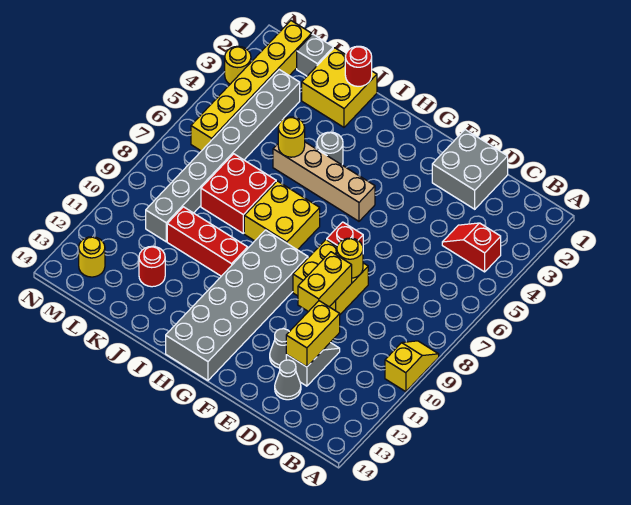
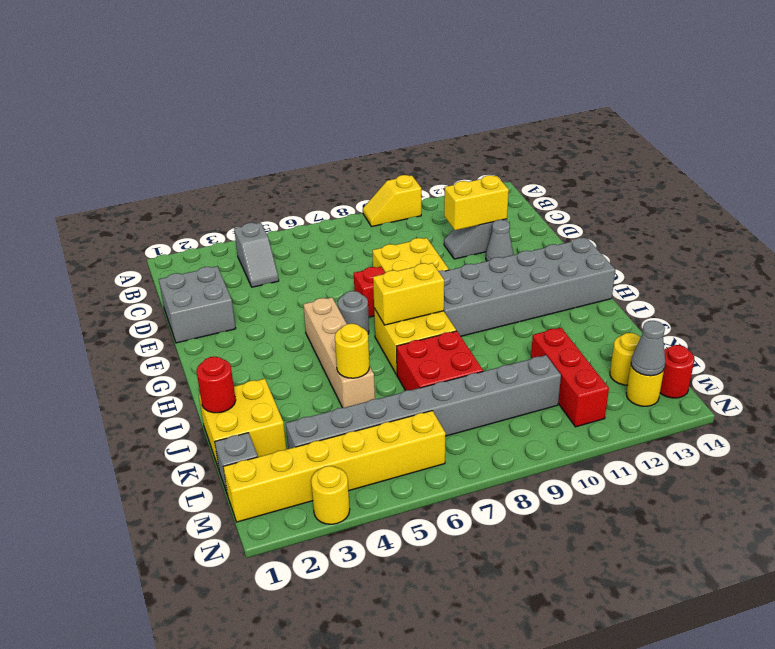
red slope B4:C4 level 1 top B -> grey slope B4:C4 level 1 top B
grey cone D13 level 1 -> grey cone M13 level 2
yellow round brick E8 level 2 -> yellow round brick L13 level 1
yellow brick E9:E10 level 2 -> yellow brick H7:H8 level 2
grey round brick I4 level 1 -> grey round brick G6 level 1
red brick I10:K10 level 1 -> red brick K11:M11 level 1
red round brick K12 level 1 -> red round brick M14 level 1

